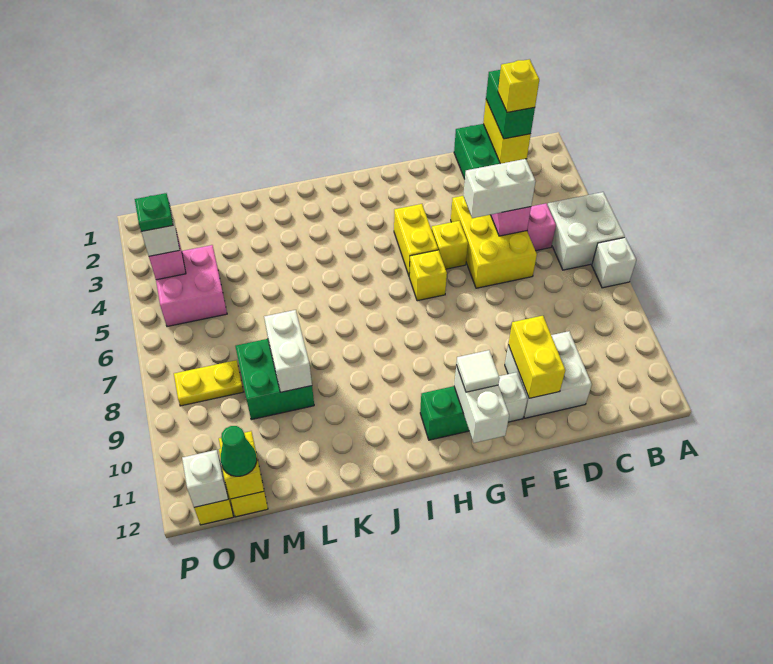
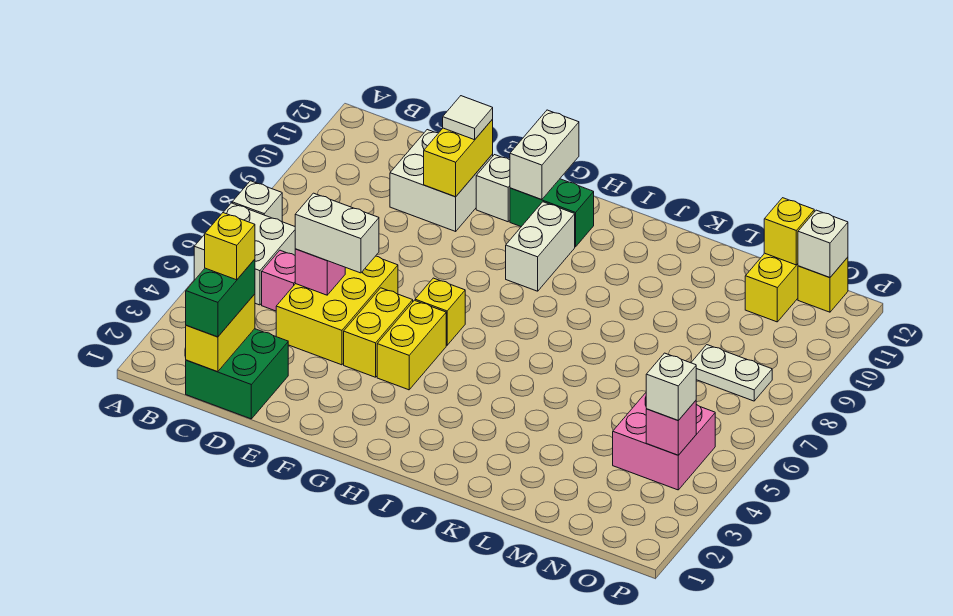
yellow brick F5 level 1 -> yellow brick F4:F5 level 1
white tile G11 level 3 -> white tile E11 level 3
green brick L8:M9 level 1 -> none
white brick L8:L9 level 2 -> white brick H9:H10 level 1
yellow plate N8:O8 level 1 -> white plate N8:O8 level 1
green cone N12 level 3 -> none
green plate O4 level 4 -> none

